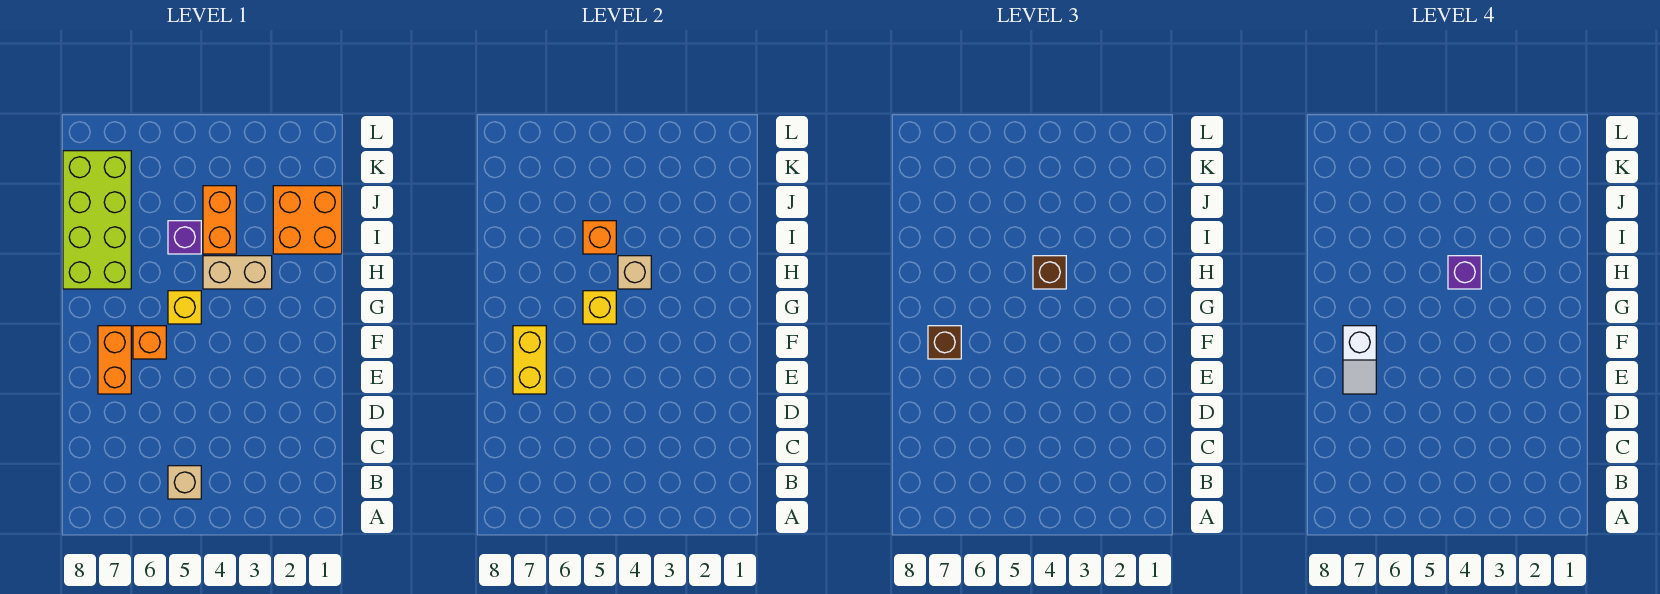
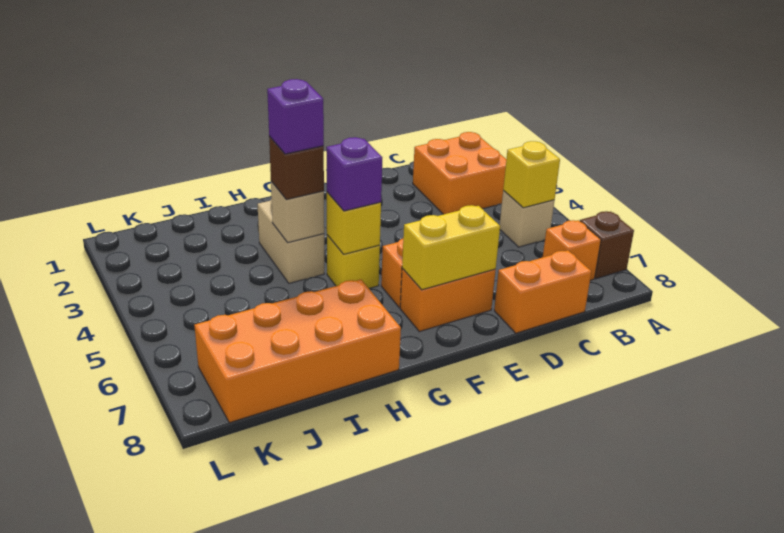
none -> yellow brick B5 level 2
white slope E7:F7 level 4 top F -> none
brown brick F7 level 3 -> brown brick A7 level 1
lime brick H7:K8 level 1 -> orange brick H7:K8 level 1
orange brick I1:J2 level 1 -> orange brick B2:C3 level 1
orange brick I4:J4 level 1 -> orange brick C8:D8 level 1
purple brick I5 level 1 -> purple brick G5 level 3
orange brick I5 level 2 -> orange brick B7 level 1

